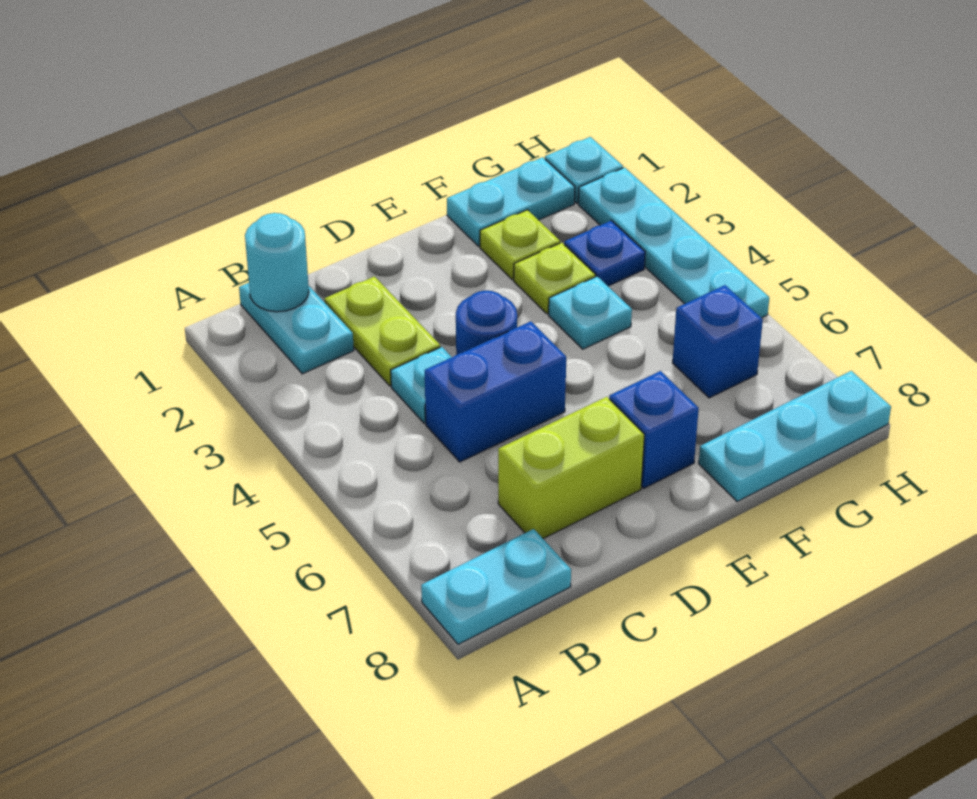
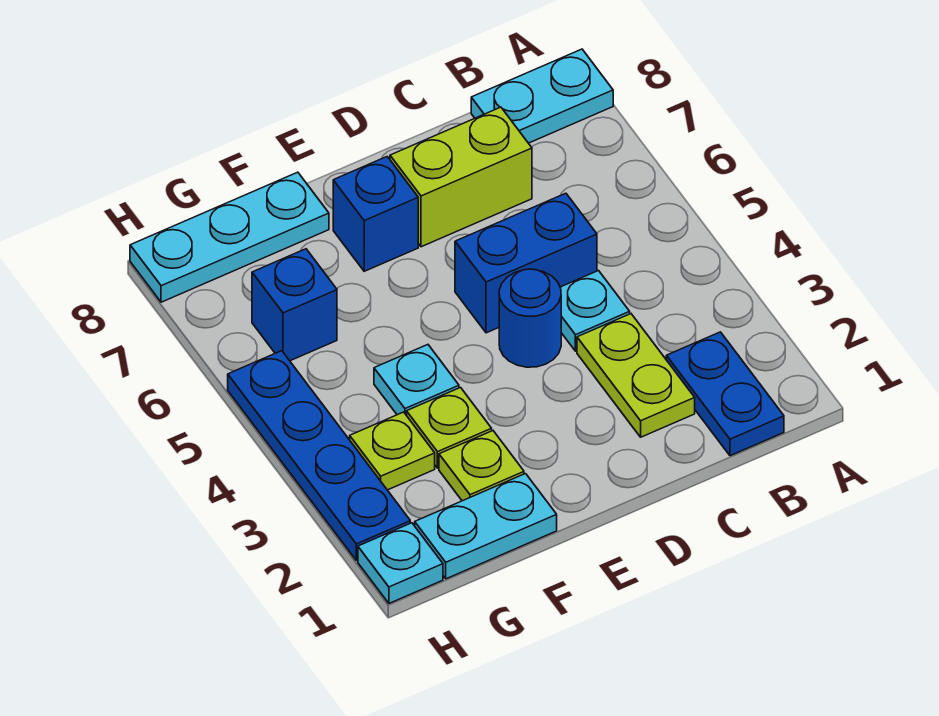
cyan plate B1:B2 level 1 -> blue plate B1:B2 level 1
cyan round brick B1 level 2 -> none
blue plate G3 level 1 -> lime plate G3 level 1
cyan plate H2:H5 level 1 -> blue plate H2:H5 level 1

